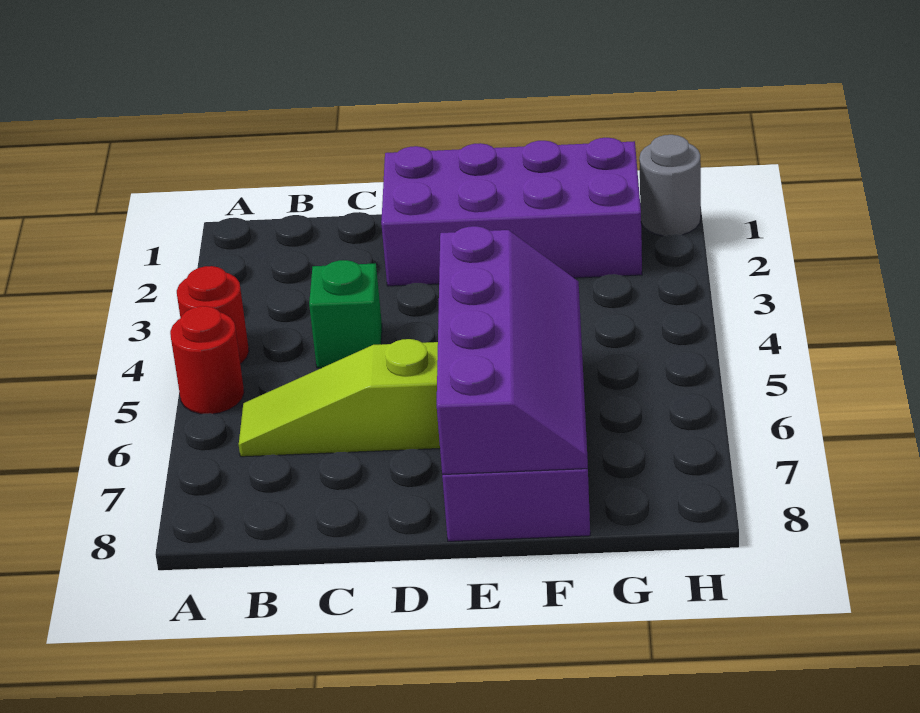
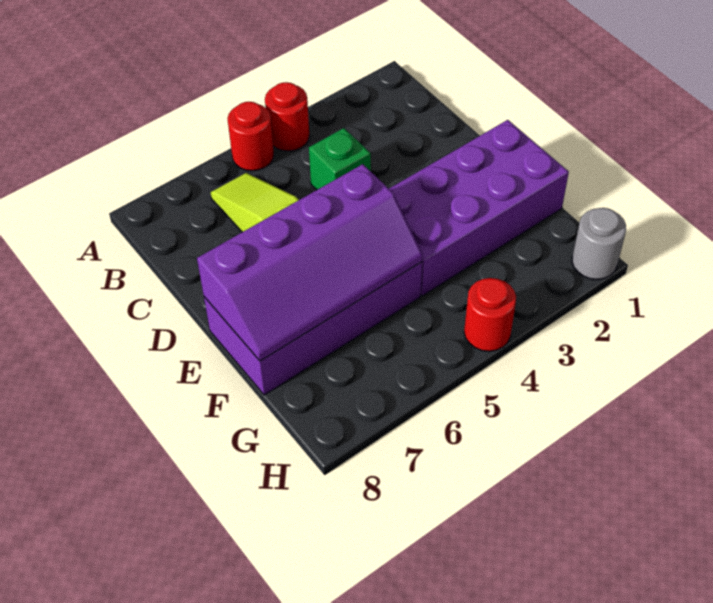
purple brick D1:G2 level 1 -> purple brick E1:F4 level 1
none -> red round brick H4 level 1

